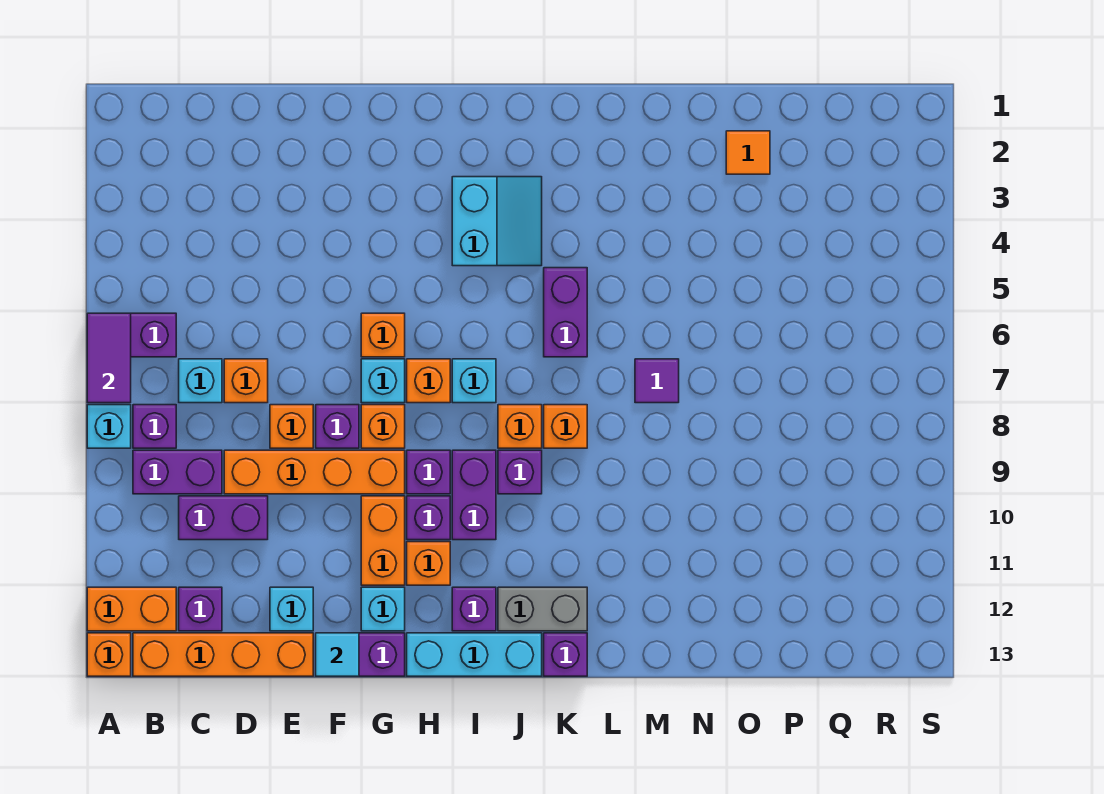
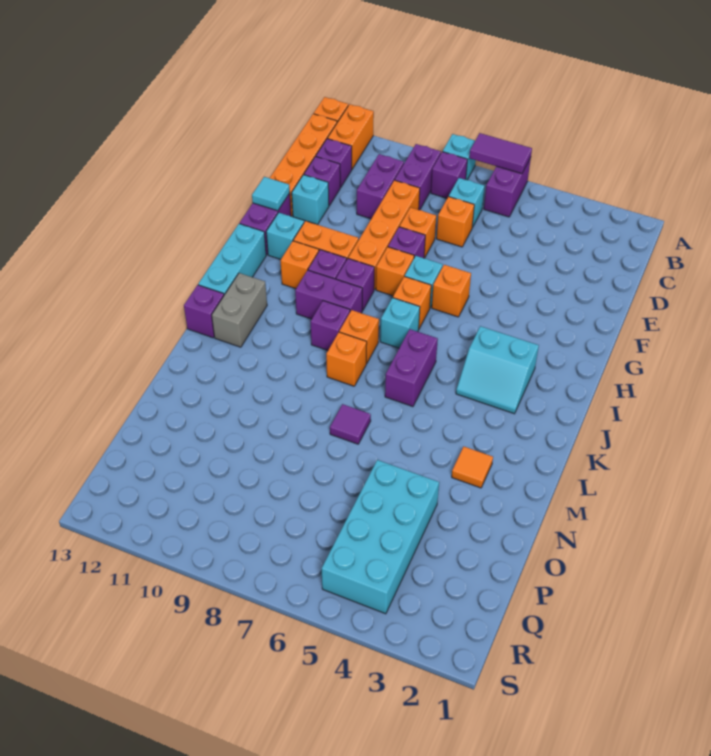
purple brick I12 level 1 -> purple brick D12 level 1
purple brick K5:K6 level 1 -> purple brick J6:K6 level 1
orange tile O2 level 1 -> orange tile M3 level 1
none -> cyan brick O4:R5 level 1

